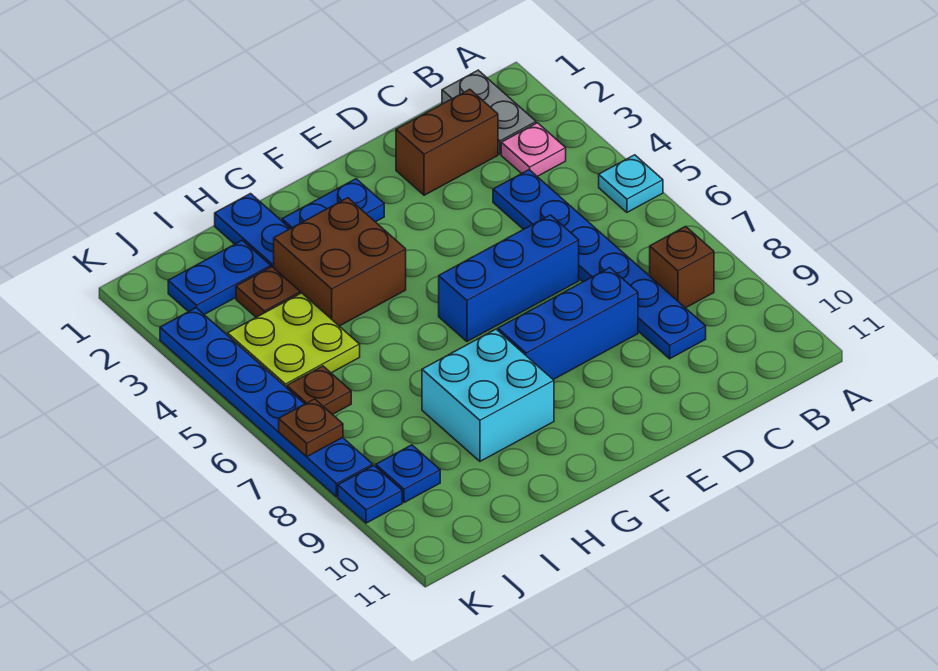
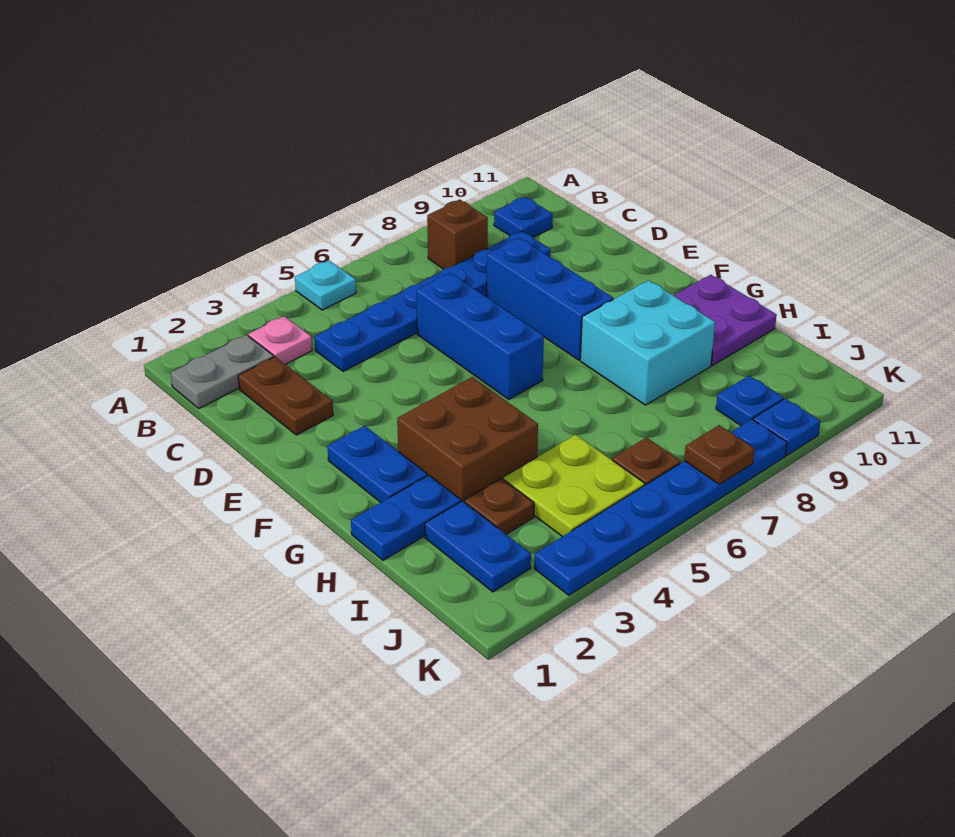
none -> blue plate B10 level 1
brown brick C2:D2 level 1 -> brown plate C2:D2 level 1
none -> purple plate G10:H11 level 1

